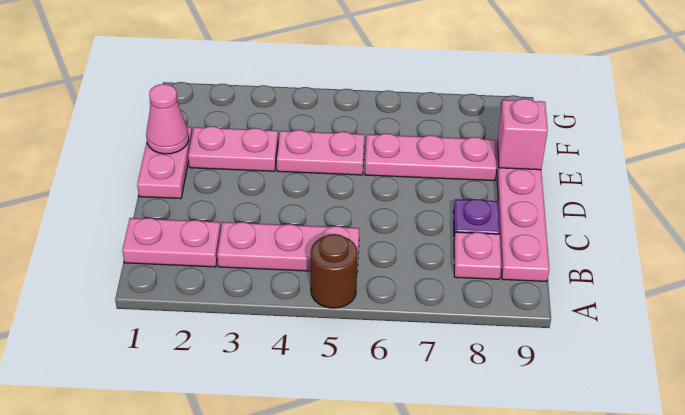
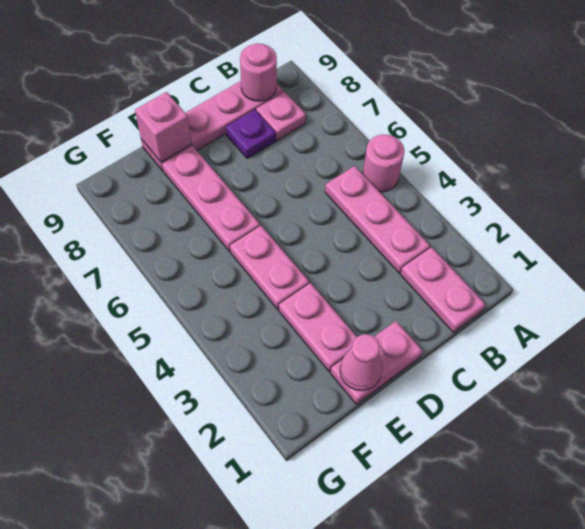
brown round brick A5 level 1 -> pink round brick A5 level 1
none -> pink round brick B9 level 2

